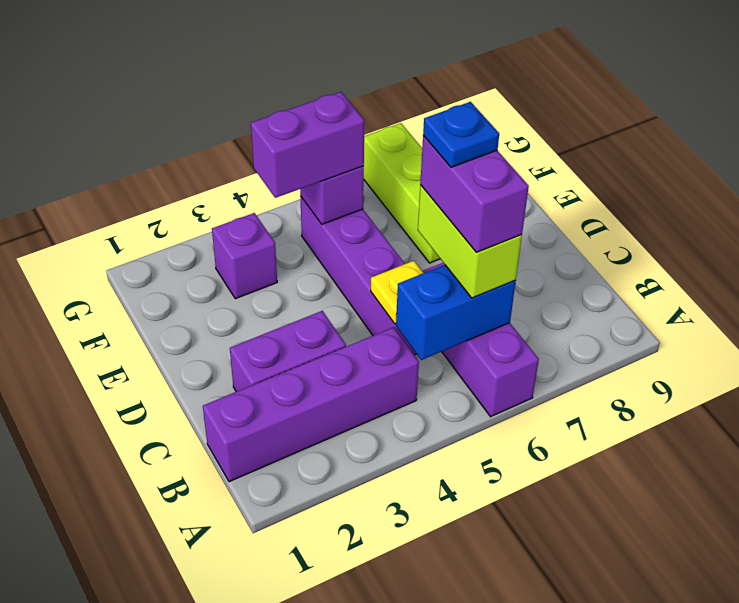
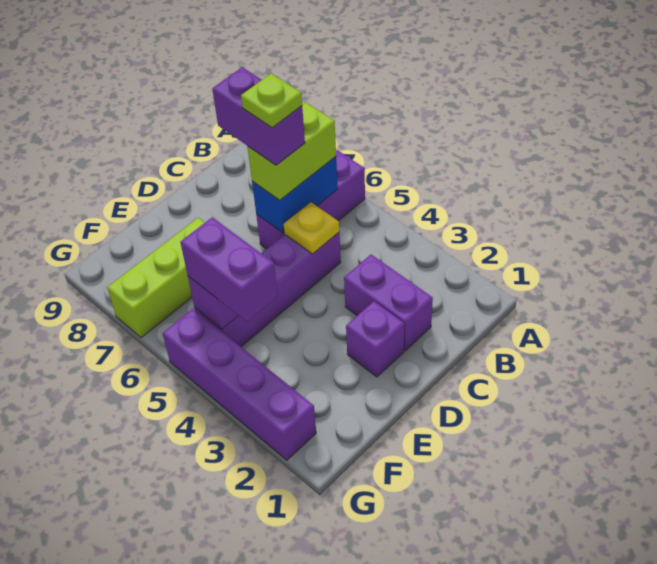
purple brick B1:B4 level 1 -> purple brick G2:G5 level 1
blue brick B5:B6 level 2 -> blue brick B6:C6 level 2
purple brick B6:C6 level 4 -> purple brick C6:C7 level 4
blue plate C6 level 5 -> lime plate C6 level 5
purple brick F3 level 1 -> purple brick D2 level 1

